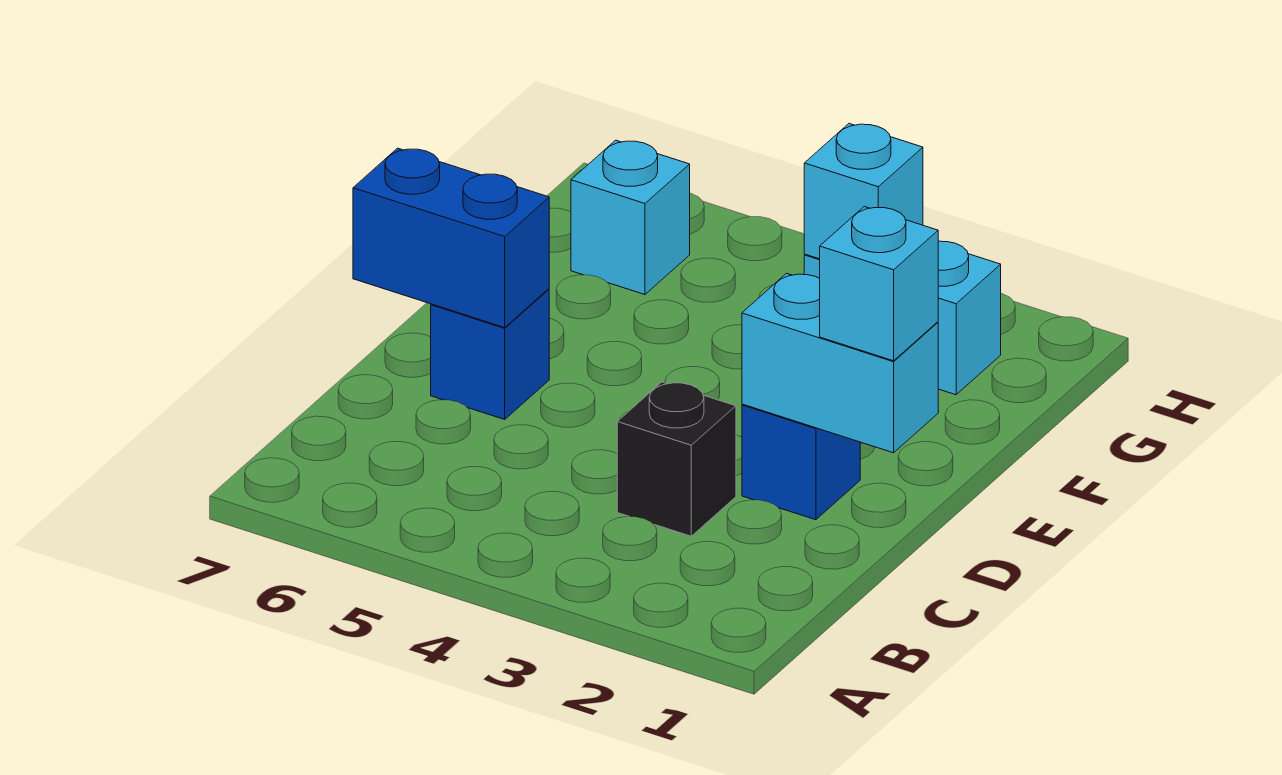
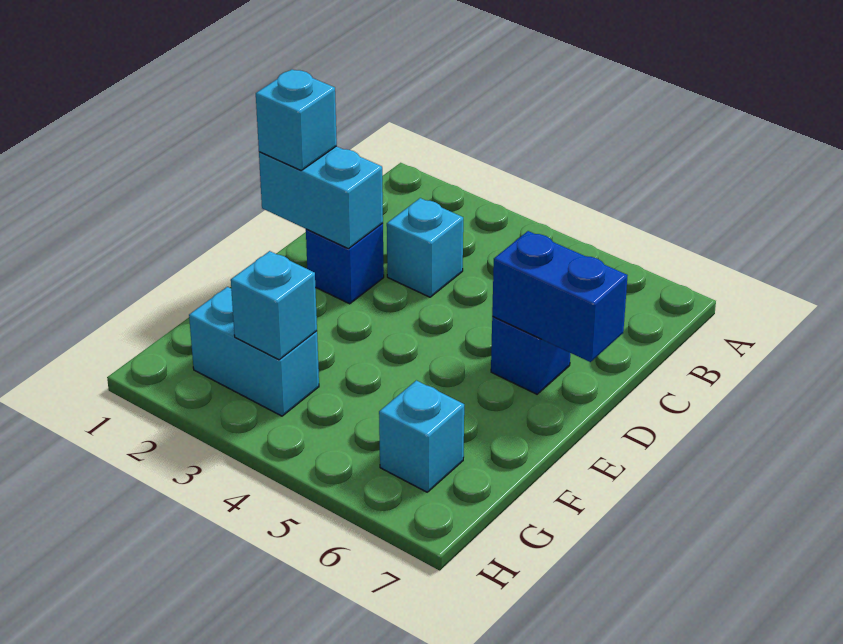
black brick C3 level 1 -> cyan brick C3 level 1

